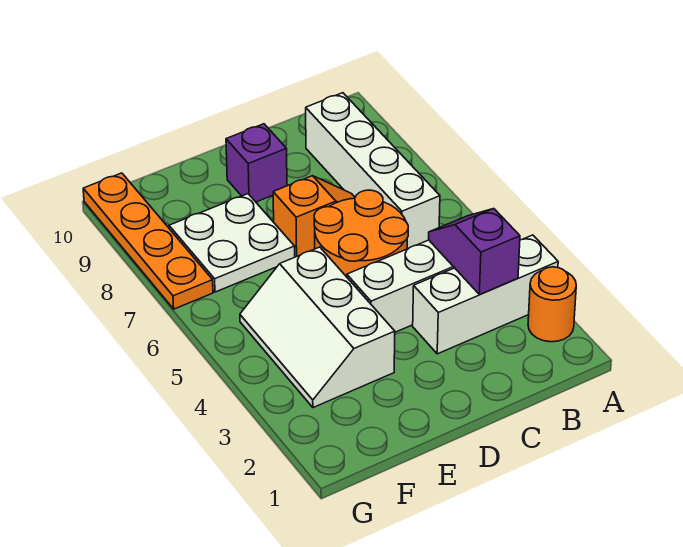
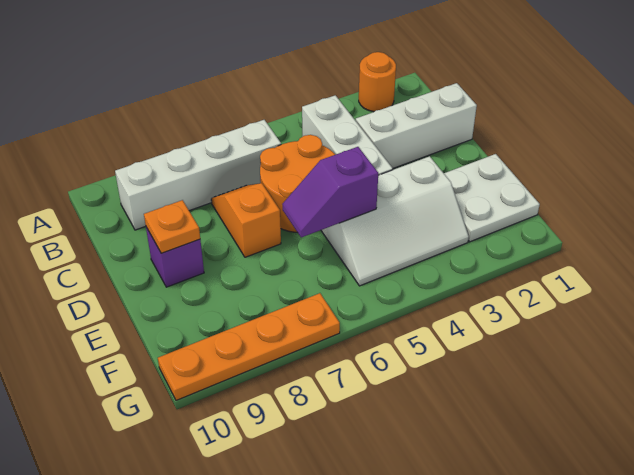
white brick A3:C3 level 1 -> white brick C1:C3 level 1
purple slope B3:B4 level 2 top 3 -> purple slope E5:E6 level 2 top 5
none -> orange plate D9 level 2
white plate E7:F8 level 1 -> white plate E1:F2 level 1

